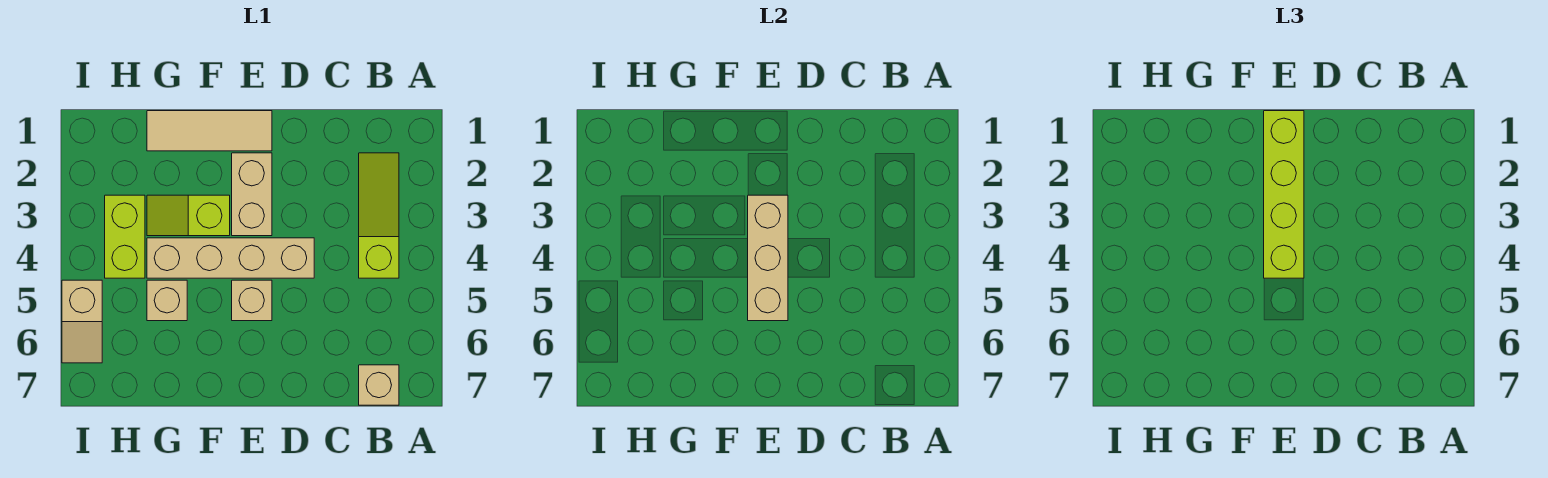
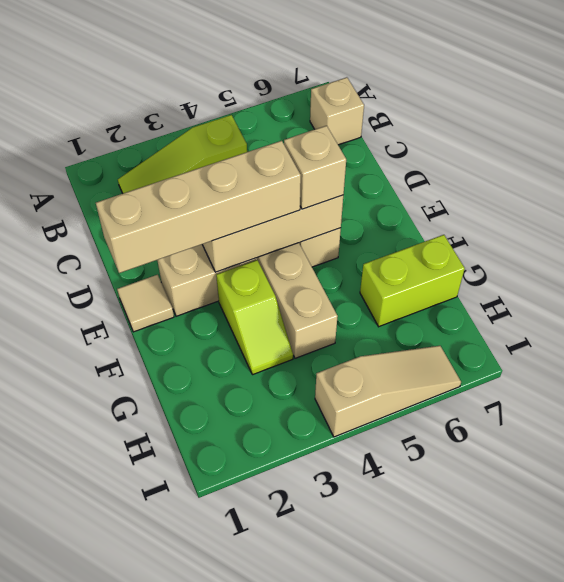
tan tile E1:G1 level 1 -> tan tile E1 level 1
lime brick E1:E4 level 3 -> tan brick E1:E4 level 3
tan brick G5 level 1 -> tan brick E5 level 3
lime brick H3:H4 level 1 -> lime brick G6:G7 level 1
tan slope I5:I6 level 1 top 5 -> tan slope I4:I6 level 1 top 4

